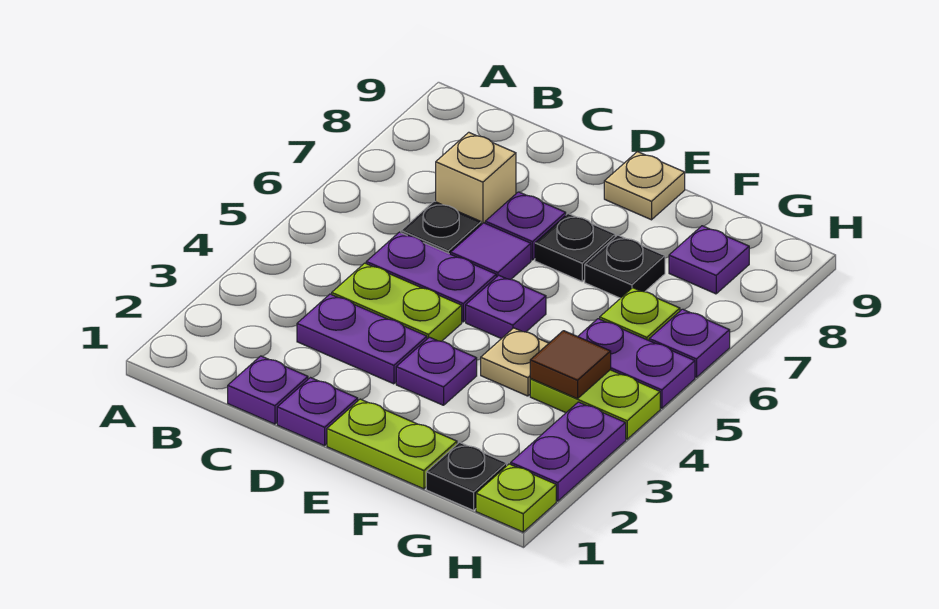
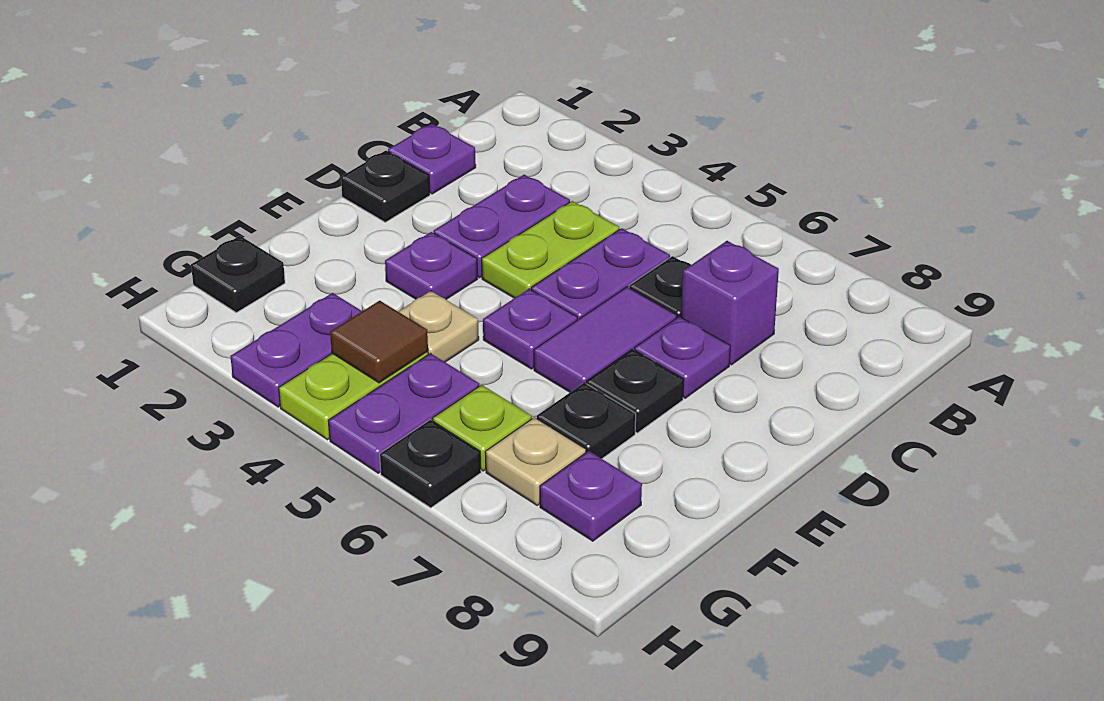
tan brick C7 level 1 -> purple brick C7 level 1
purple plate D1 level 1 -> black plate D1 level 1
purple tile D6 level 1 -> purple tile D6:E6 level 1
lime plate E1:F1 level 1 -> none
tan plate E9 level 1 -> tan plate G7 level 1
lime plate H1 level 1 -> none
purple plate H2:H3 level 1 -> purple plate G3:H3 level 1
purple plate H6 level 1 -> black plate H6 level 1

